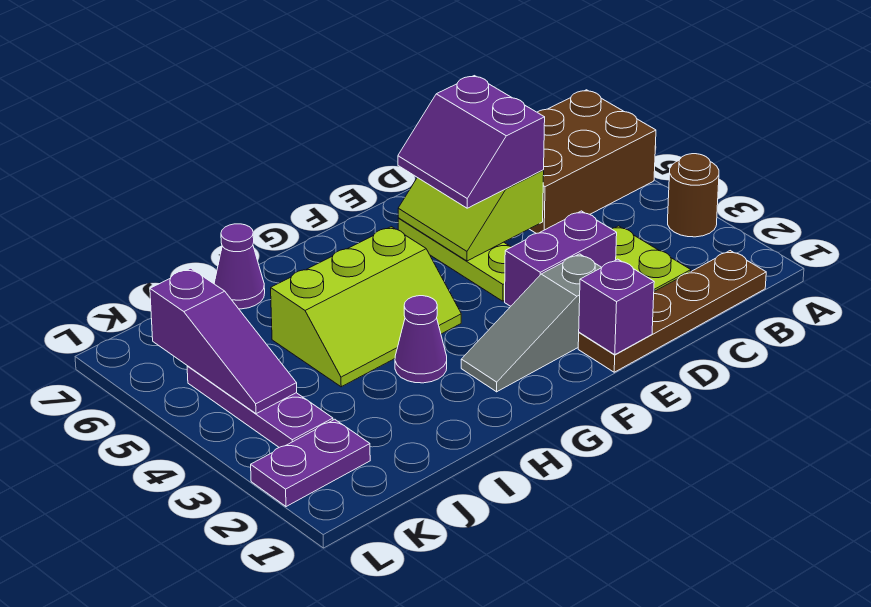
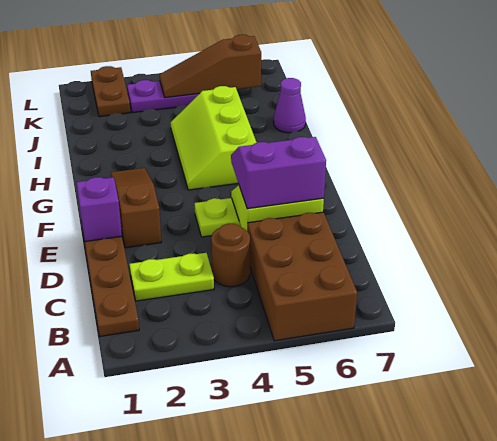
brown round brick A3 level 1 -> brown round brick C4 level 1
purple brick D3:E3 level 1 -> none
grey slope E2:G2 level 1 top E -> brown slope E2:G2 level 1 top E
purple cone H3 level 1 -> none
purple plate K2:L2 level 1 -> brown plate K2:L2 level 1
purple slope K4:K6 level 2 top 6 -> brown slope K4:K6 level 2 top 6

